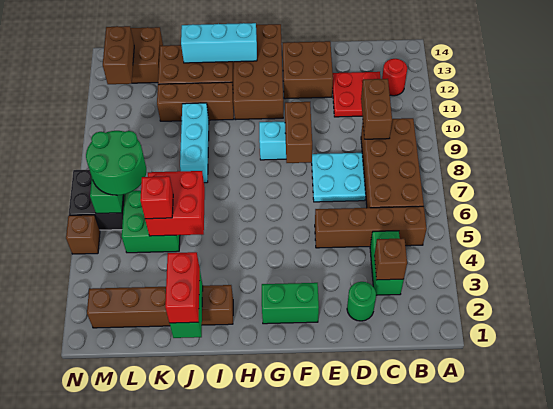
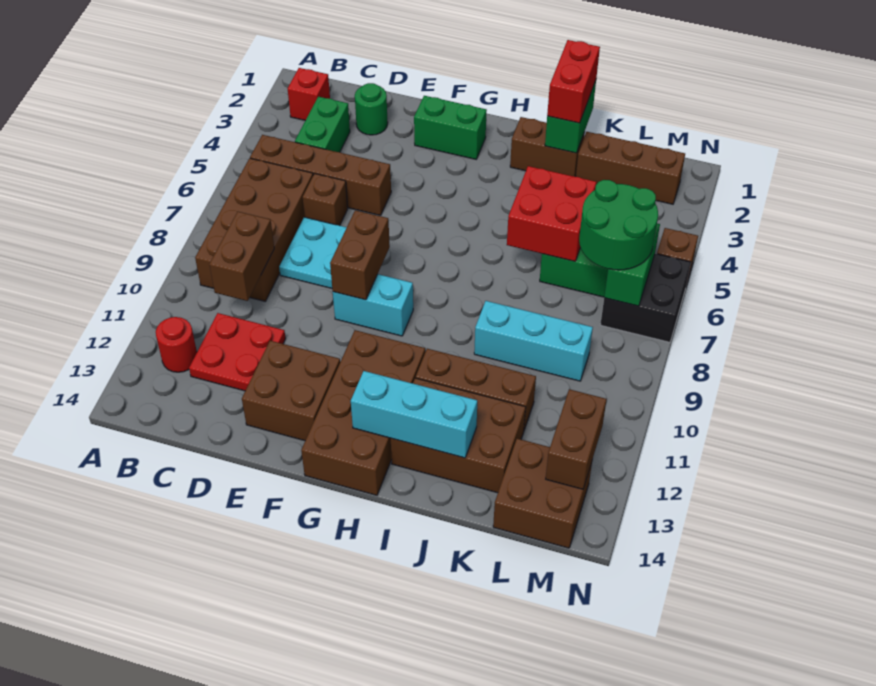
brown brick C3 level 2 -> brown brick D6 level 1
cyan brick J8:J10 level 1 -> cyan brick J9:L9 level 1
red brick K5 level 3 -> red brick B2 level 1

